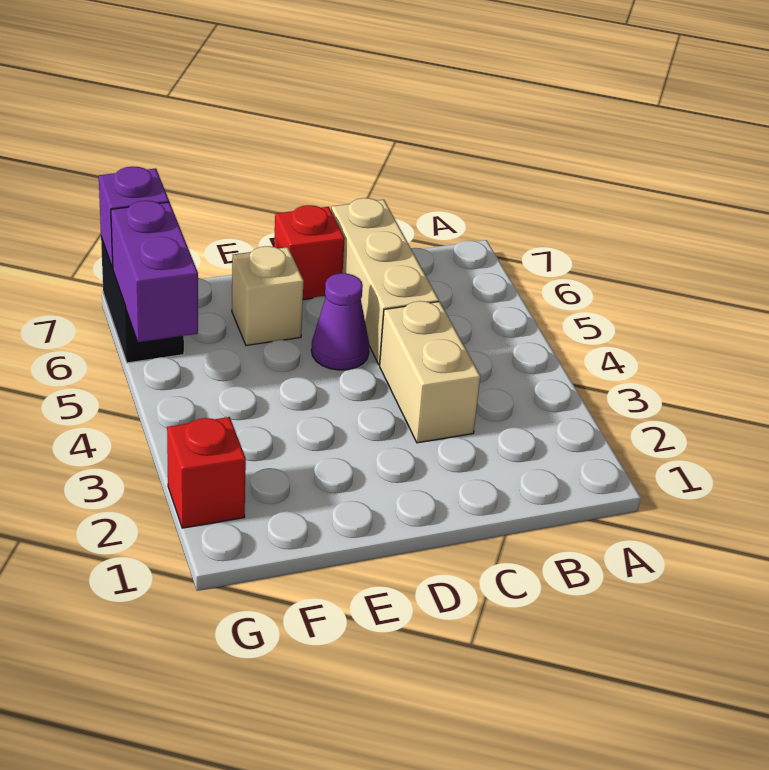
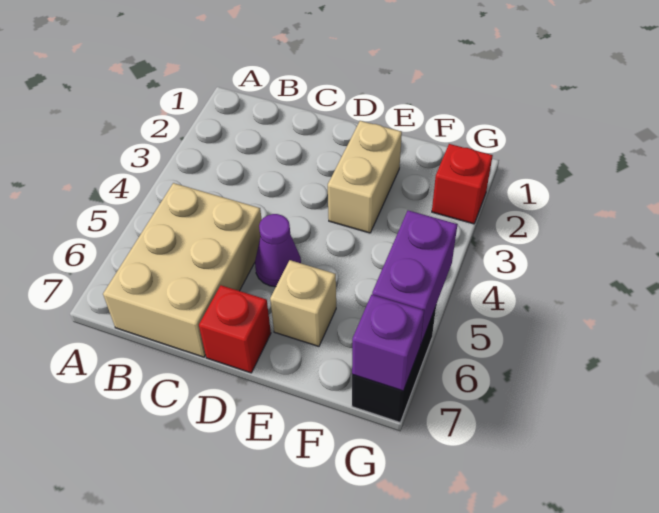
tan brick C3:C4 level 1 -> tan brick E2:E3 level 1
tan brick C5:C7 level 1 -> tan brick B5:C7 level 1

